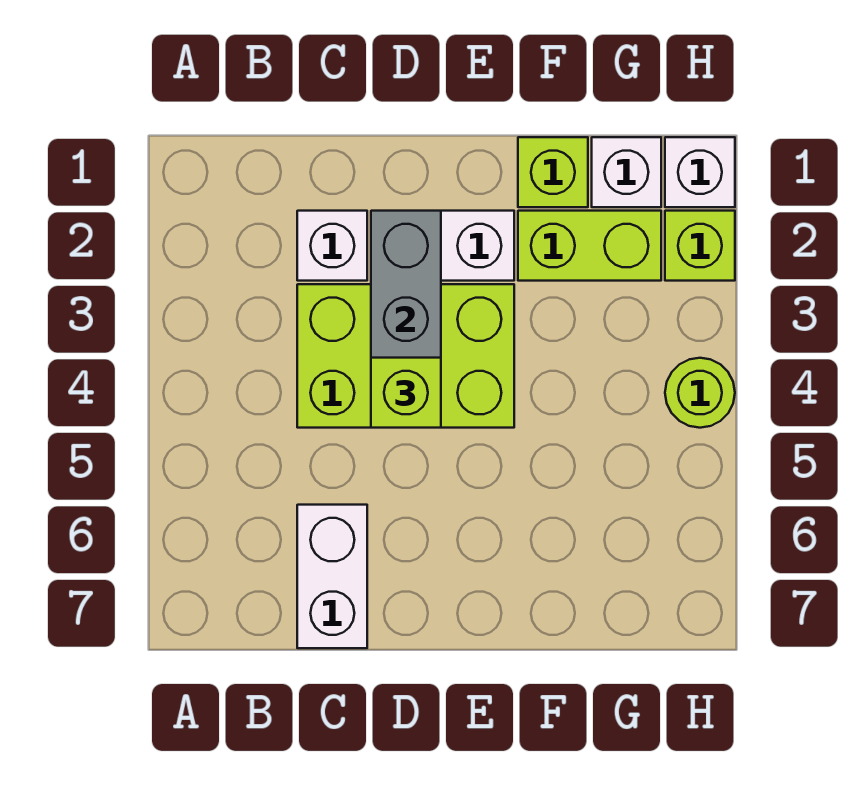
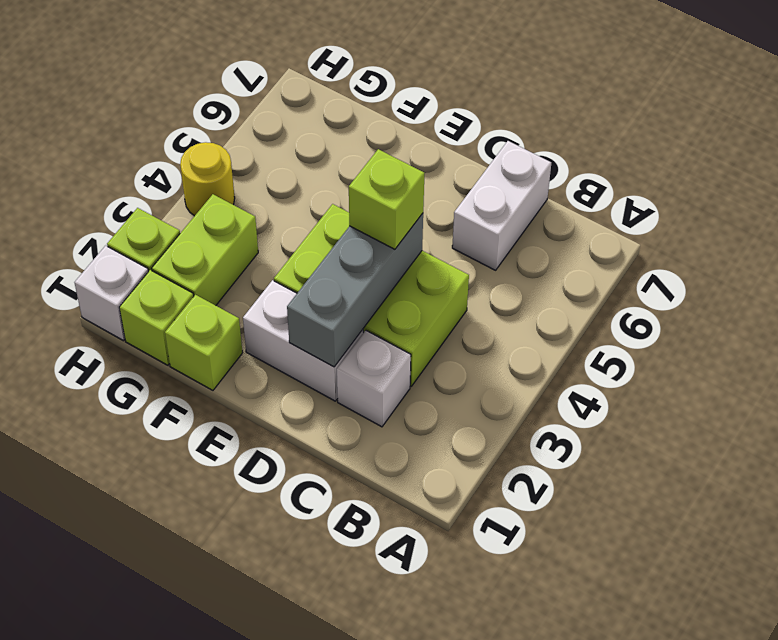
lime brick F2:G2 level 1 -> lime brick G2:G3 level 1
white brick G1 level 1 -> lime brick G1 level 1
lime round brick H4 level 1 -> yellow round brick H4 level 1

